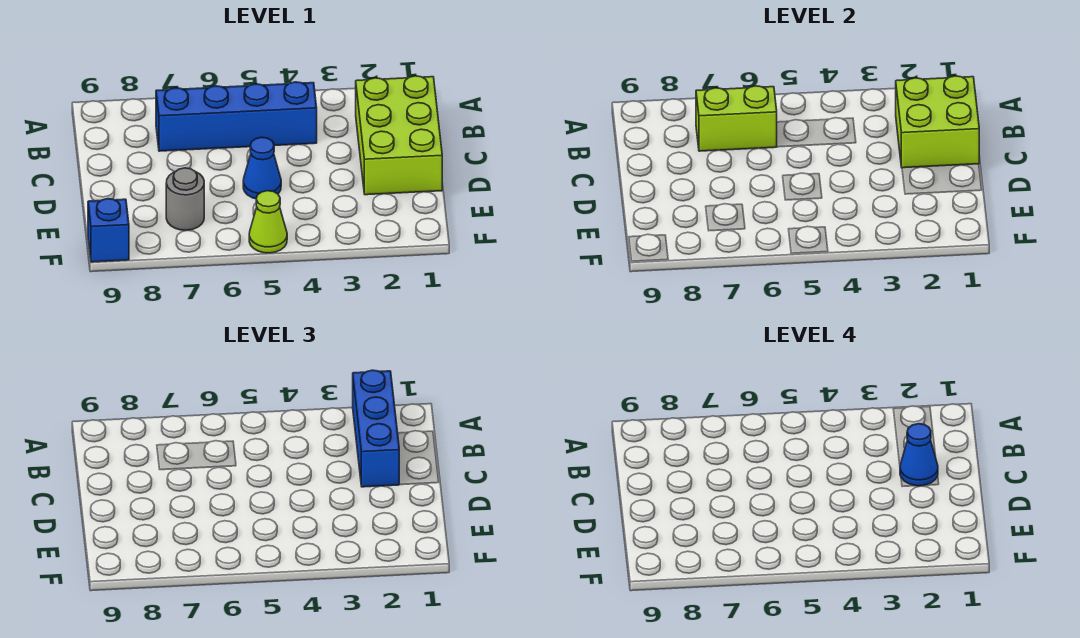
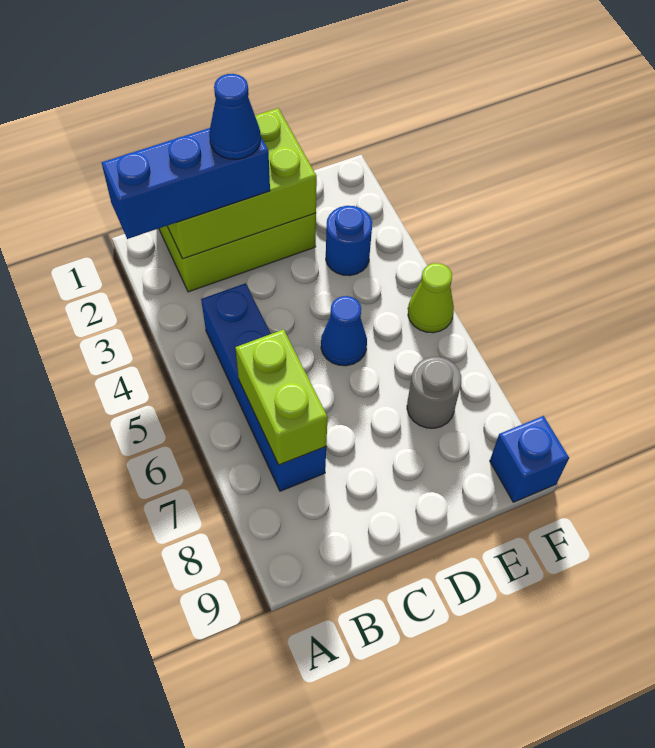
lime brick B1:C2 level 2 -> lime brick B1:D2 level 2
none -> blue round brick E3 level 1

